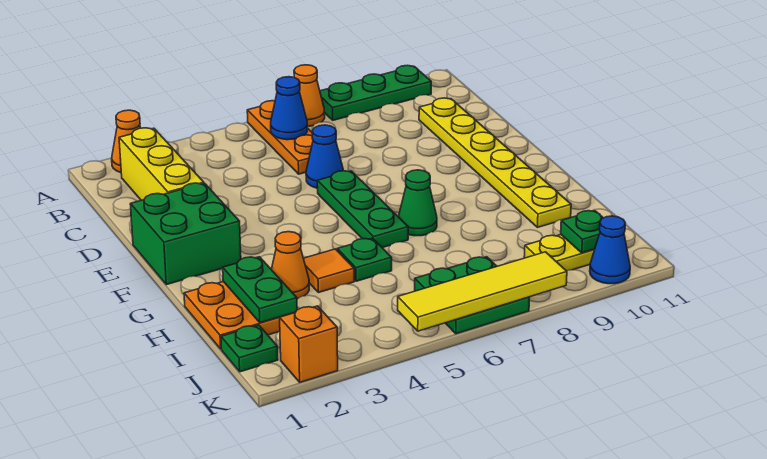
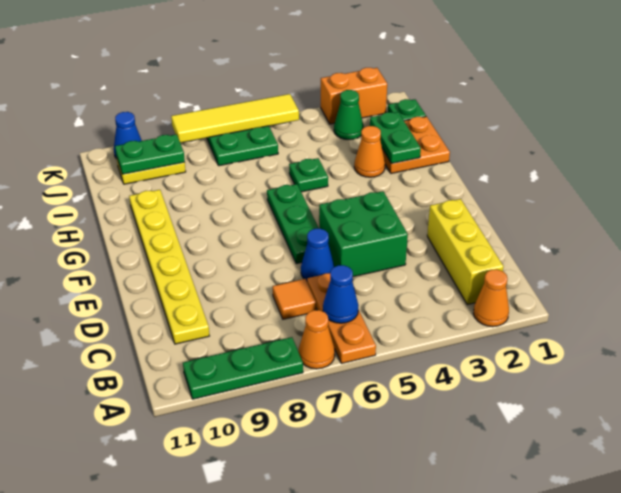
green brick E1:F2 level 1 -> green brick D4:E5 level 1
green cone G7 level 1 -> green cone J3 level 1
orange tile H4 level 1 -> orange tile C7 level 1
green plate J10 level 2 -> green plate J9:J10 level 2
orange brick K2 level 1 -> orange brick K2:K3 level 1

